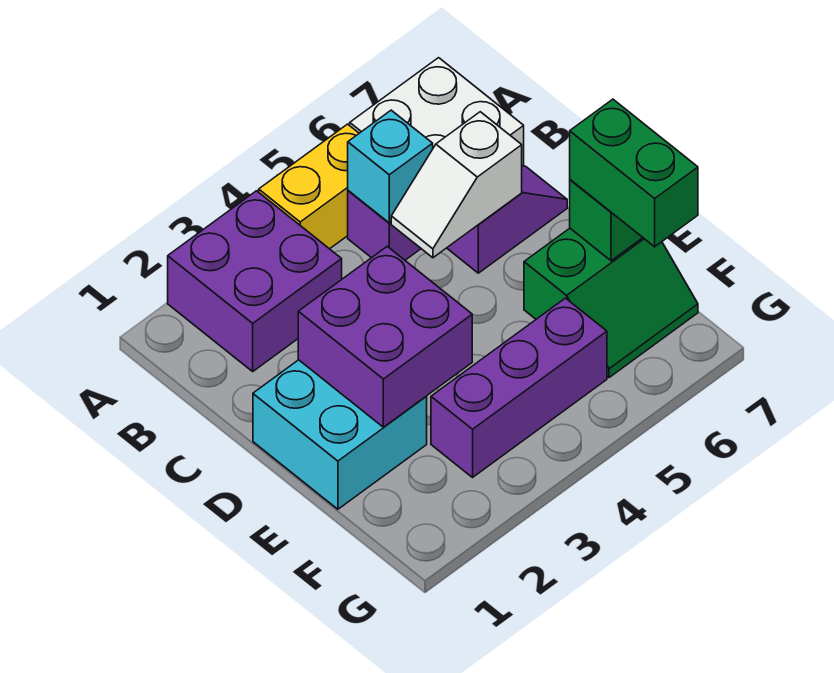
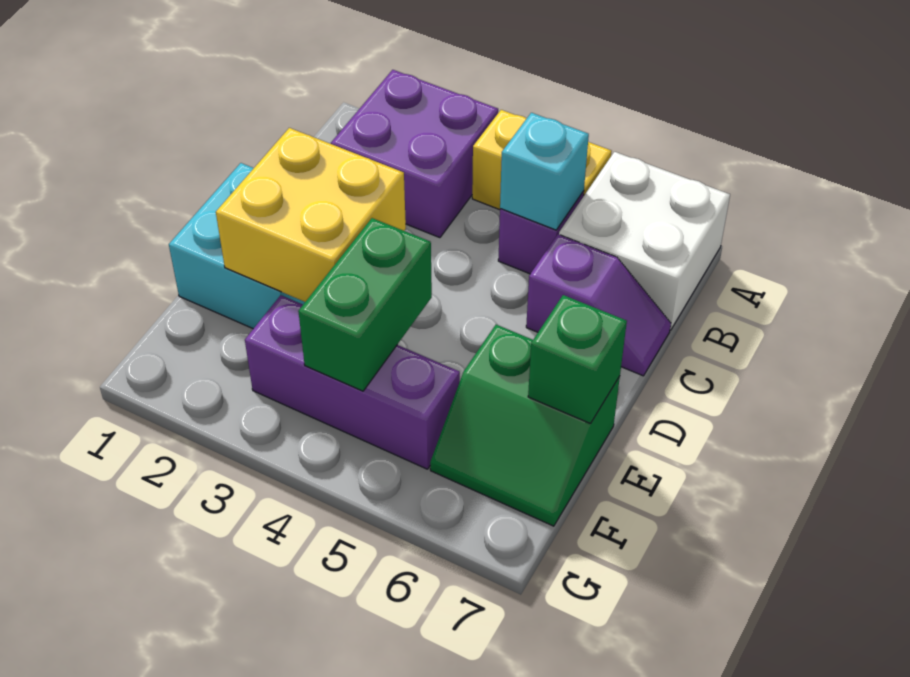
white slope C5:C6 level 2 top 6 -> none
purple brick D2:E3 level 2 -> yellow brick D2:E3 level 2
green brick E7:F7 level 3 -> green brick E4:F4 level 2

